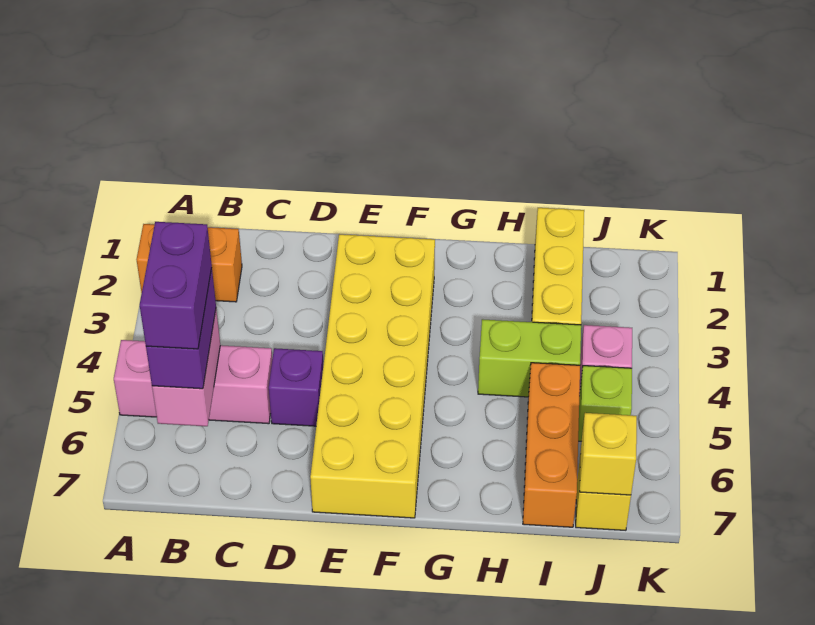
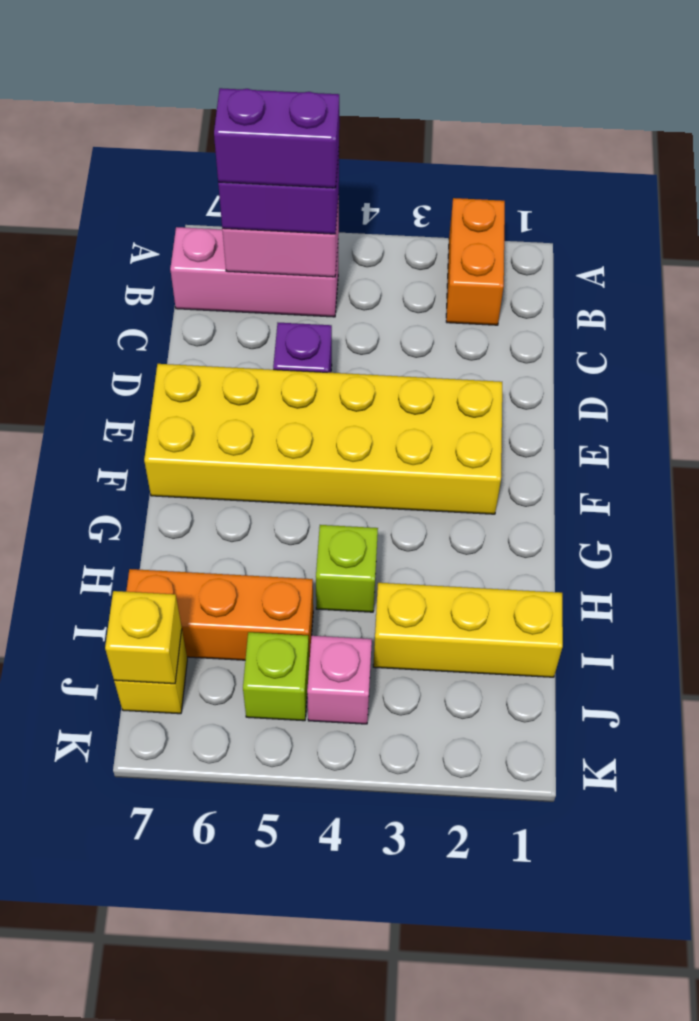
pink brick A5:C5 level 1 -> pink brick B5:B7 level 1
lime brick H4:I4 level 1 -> lime brick H4 level 1

